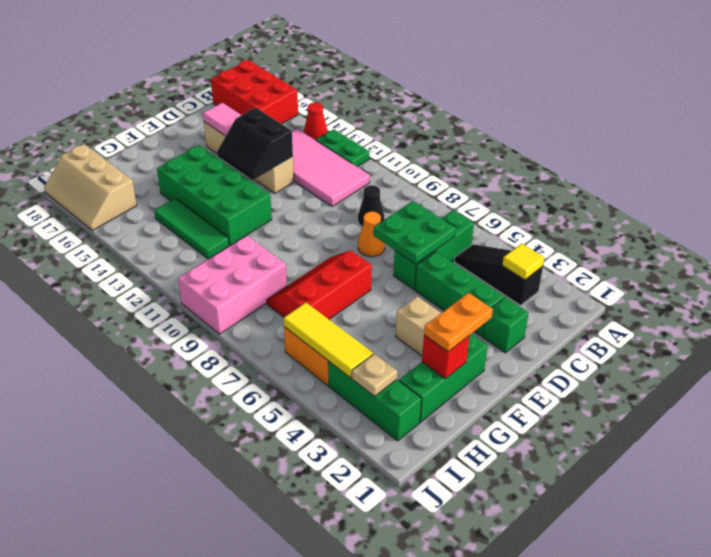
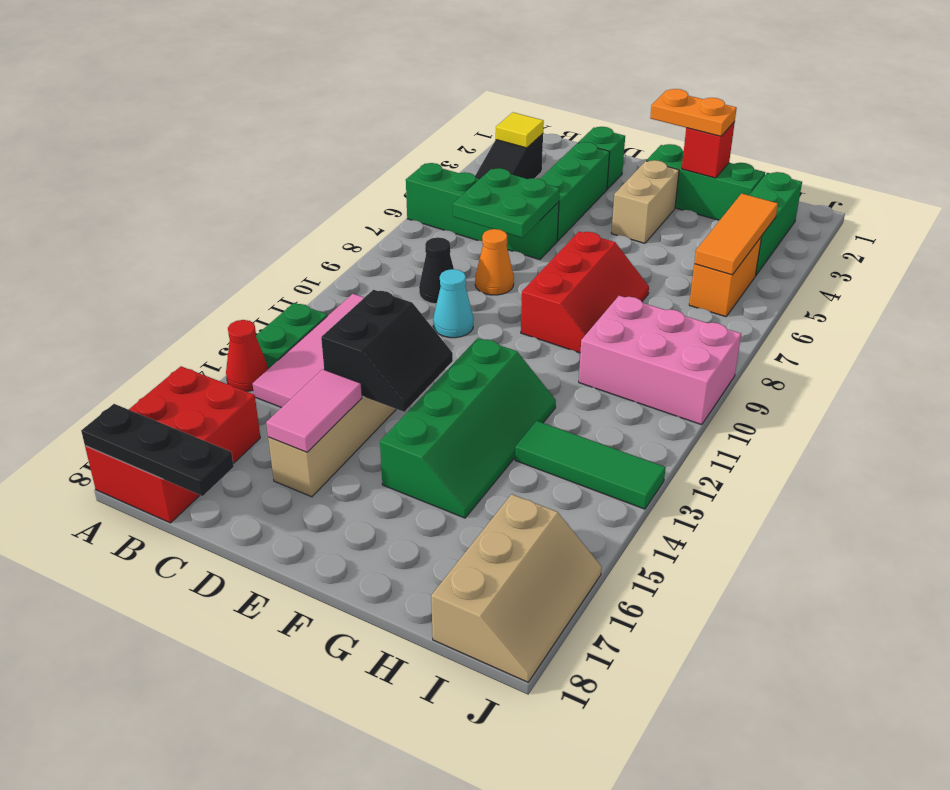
none -> black plate A18:C18 level 2
green brick B6:D6 level 1 -> green brick A6:D6 level 1
none -> cyan cone D10 level 1
red slope F7:H8 level 1 top 7 -> red slope F7:G9 level 1 top F
green brick F12:G15 level 1 -> green slope F12:G15 level 1 top F
green tile H12:H14 level 1 -> green tile H13:J13 level 1
tan plate I3 level 2 -> none
yellow tile I4:I6 level 2 -> orange tile I4:I6 level 2

